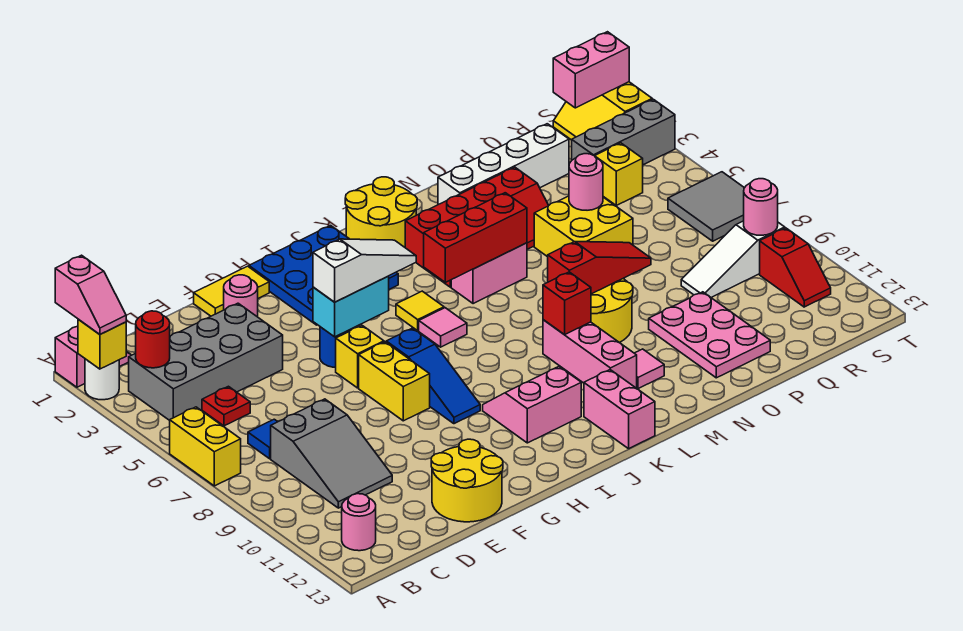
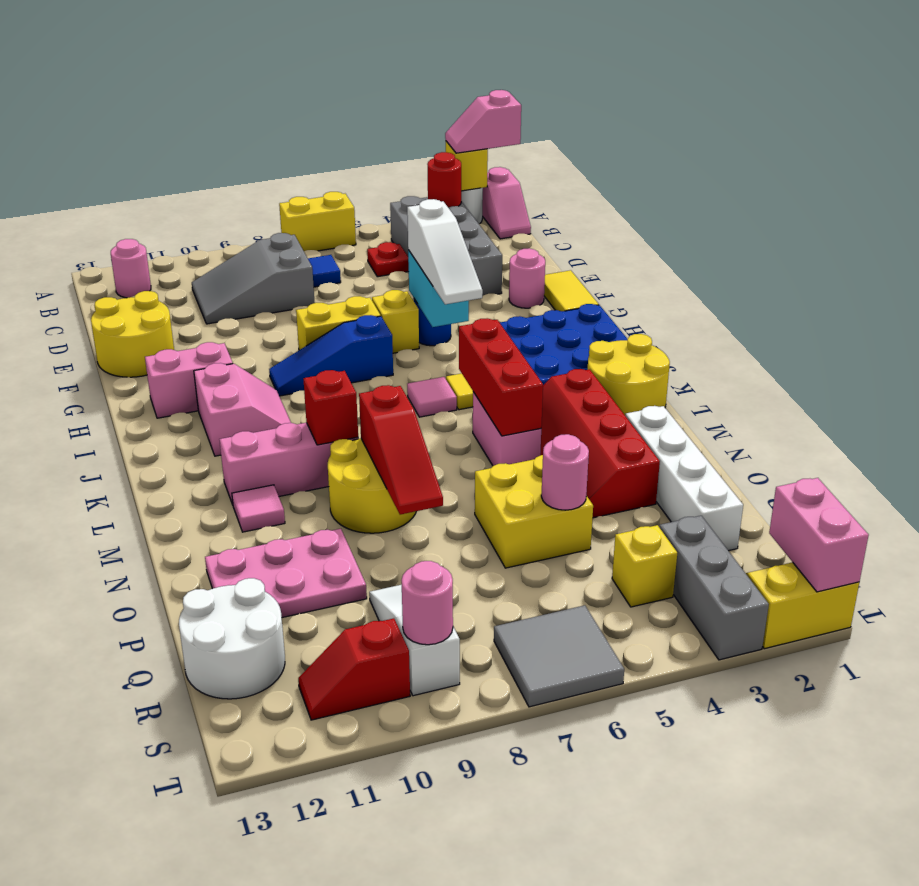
pink brick K12:K13 level 1 -> pink brick H11:H12 level 1
none -> white round brick Q12:R13 level 1

